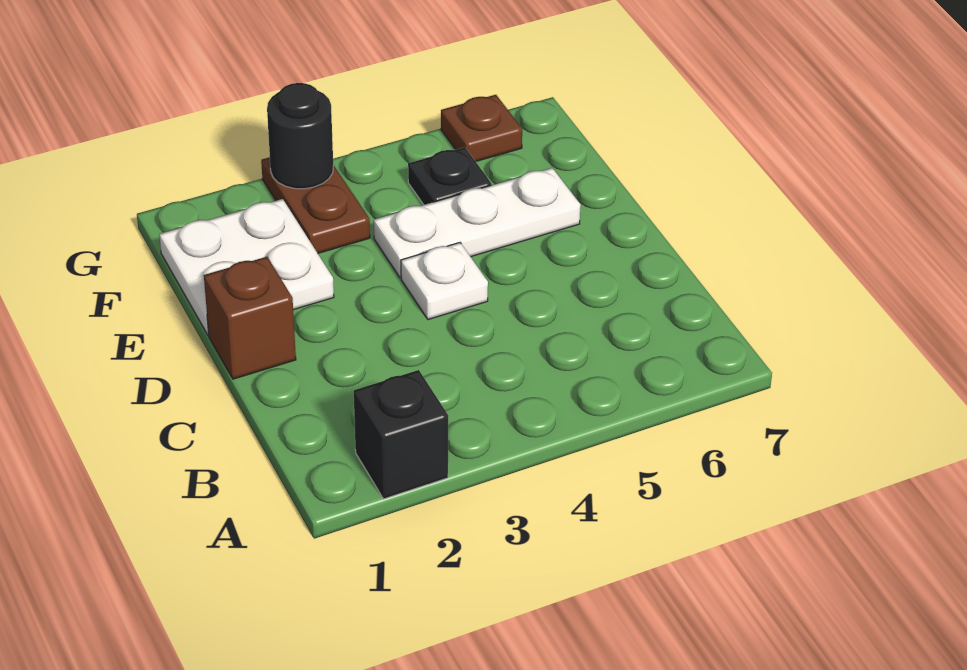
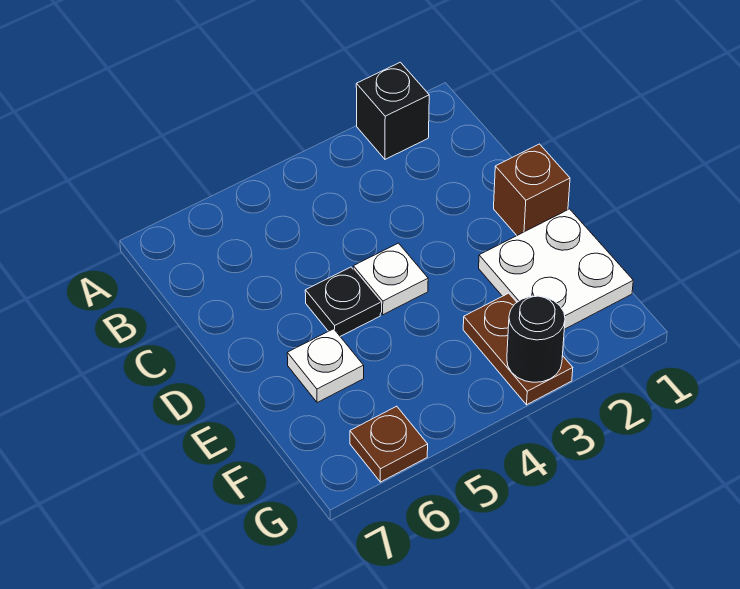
white plate E4:E6 level 1 -> white plate E6 level 1
black plate F5 level 1 -> black plate D5 level 1

